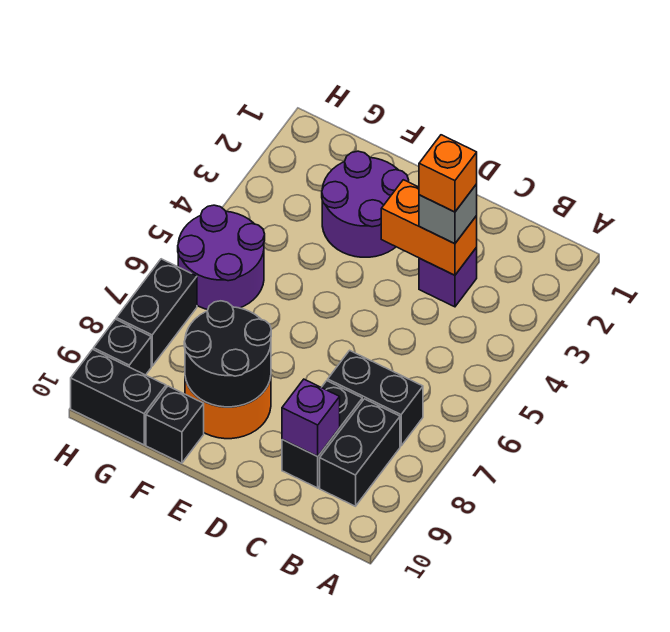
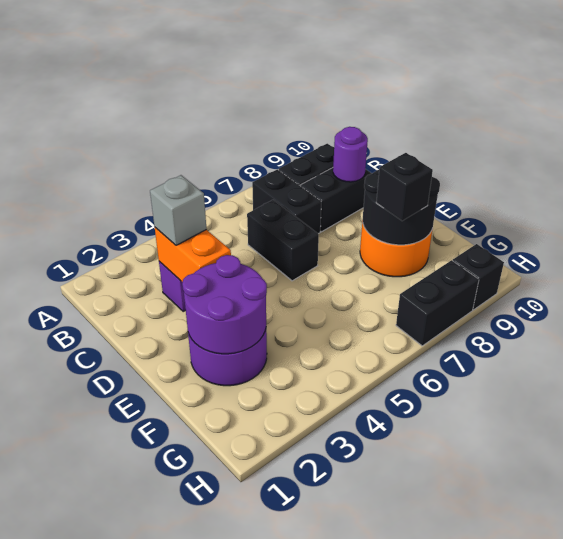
orange brick C3 level 4 -> none
purple brick C9 level 2 -> purple round brick C9 level 2
black brick F10 level 1 -> black brick F8 level 3
purple round brick G5:H6 level 1 -> purple round brick E2:F3 level 2
black brick G10:H10 level 1 -> black brick C6:D6 level 1

